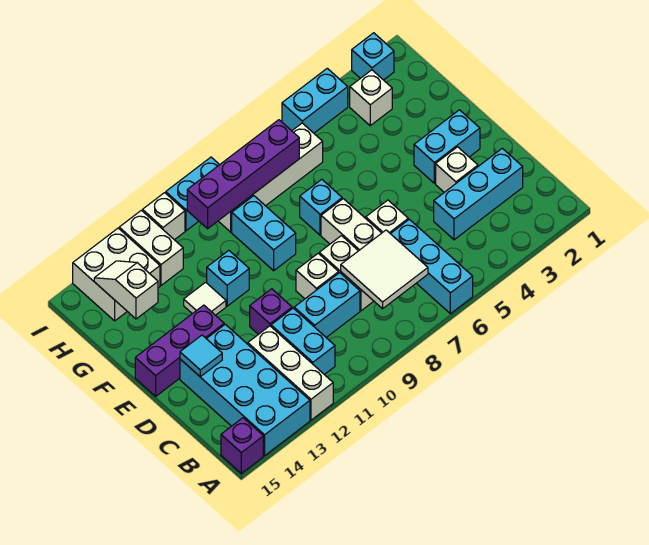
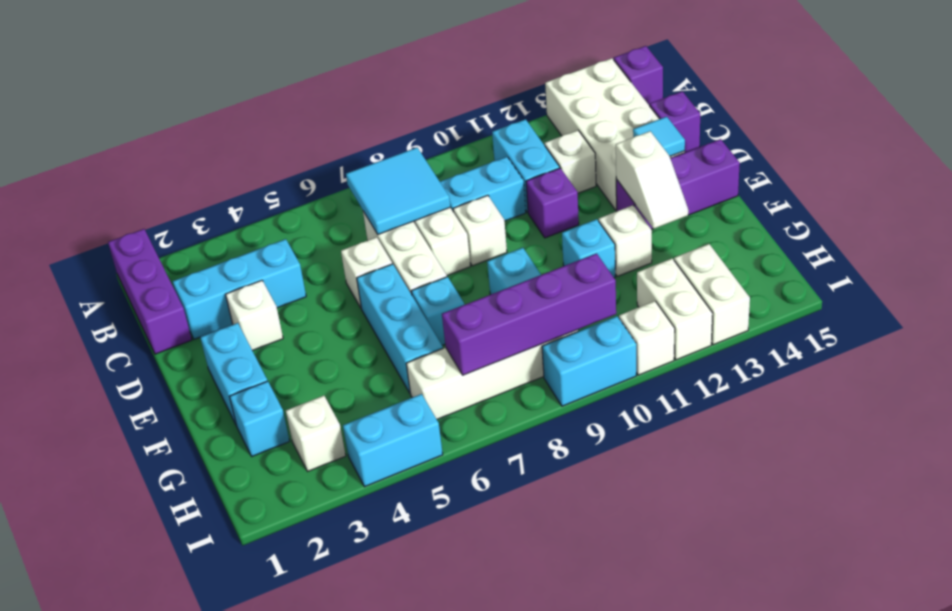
none -> purple brick A1:C1 level 1
cyan brick A6:C6 level 1 -> cyan brick E6:G6 level 1
white brick A12:C12 level 1 -> white brick C12 level 1
cyan brick A13:D14 level 1 -> white brick A13:D14 level 1
white tile B7:C8 level 2 -> cyan tile B7:C8 level 2
none -> purple brick C15 level 1
cyan brick E2:E3 level 1 -> cyan brick E2:F2 level 1
white tile F12 level 1 -> white brick F12 level 1
white slope G14:H14 level 2 top G -> white slope E13:F13 level 2 top E
white brick H13:I14 level 1 -> white brick H13:I13 level 1
cyan brick I2 level 1 -> cyan brick G2 level 1

